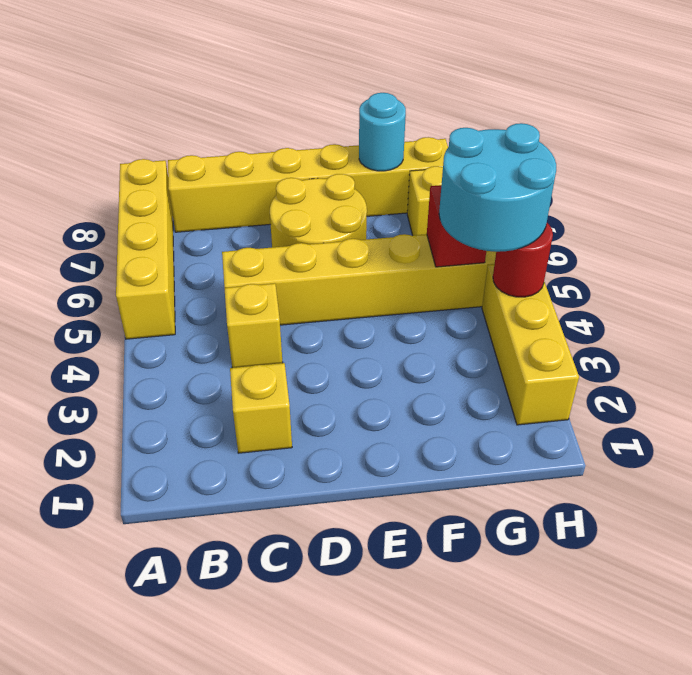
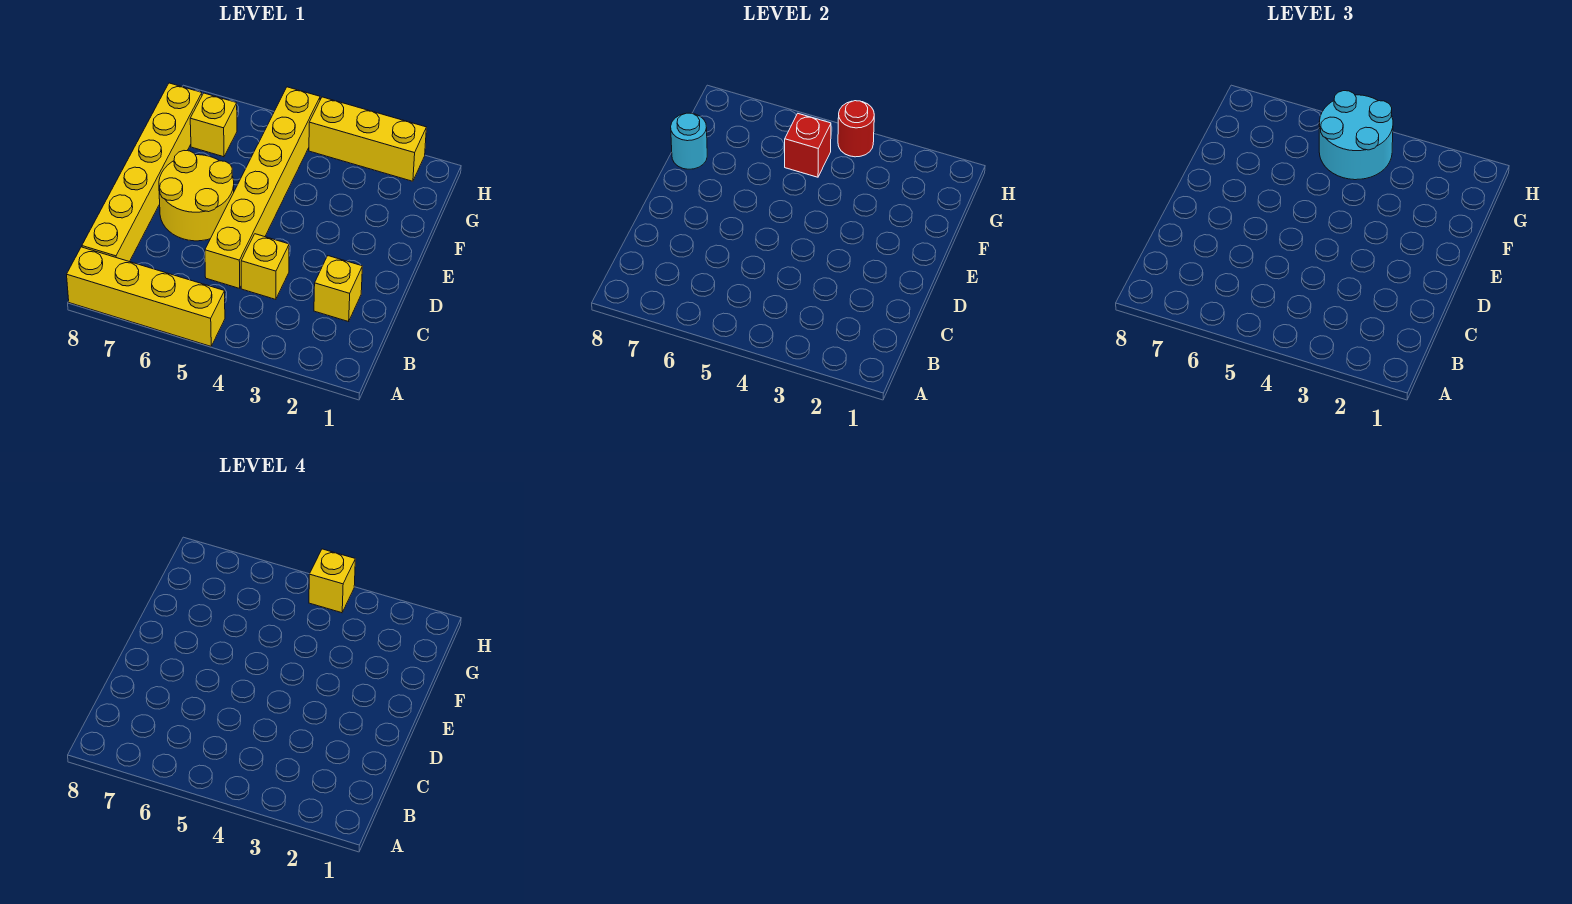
none -> yellow brick H4 level 4

